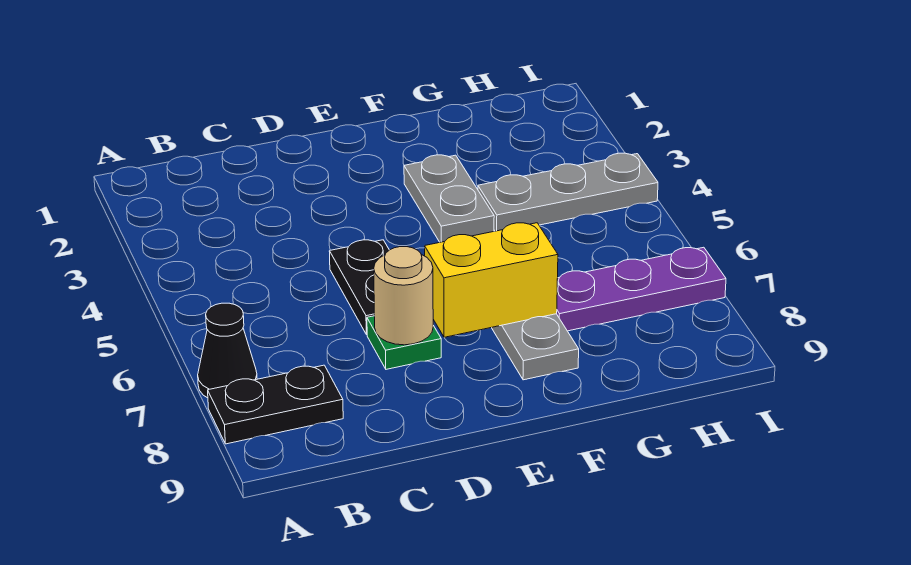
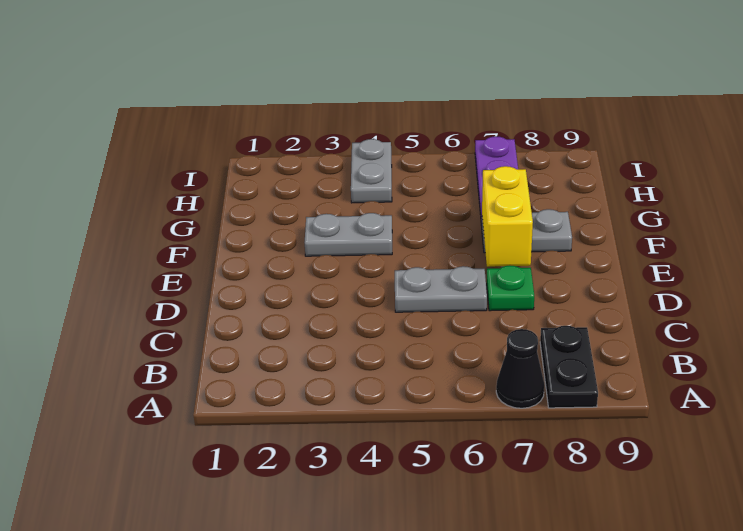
black plate D5:D6 level 1 -> grey plate D5:D6 level 1
tan round brick D7 level 2 -> none
grey plate G4:I4 level 1 -> grey plate H4:I4 level 1

